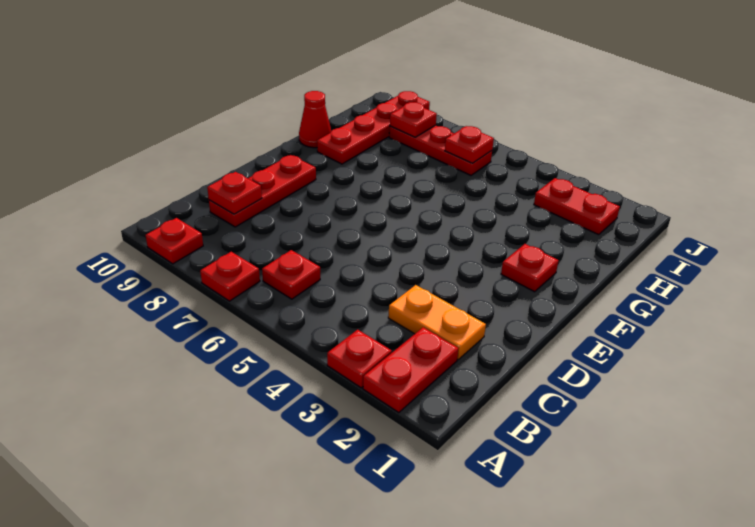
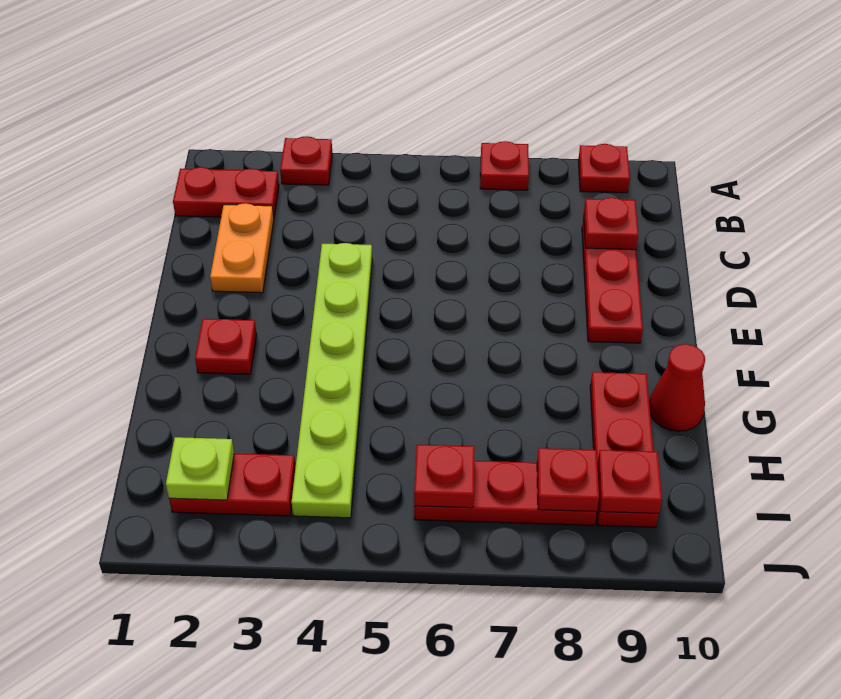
red plate A2:B2 level 1 -> red plate B1:B2 level 1
red plate B6 level 1 -> red plate I9 level 2
orange plate C2:C3 level 1 -> orange plate C2:D2 level 1
none -> lime plate D4:I4 level 1
red plate G9:J9 level 1 -> red plate G9:I9 level 1
none -> lime plate I2 level 2

